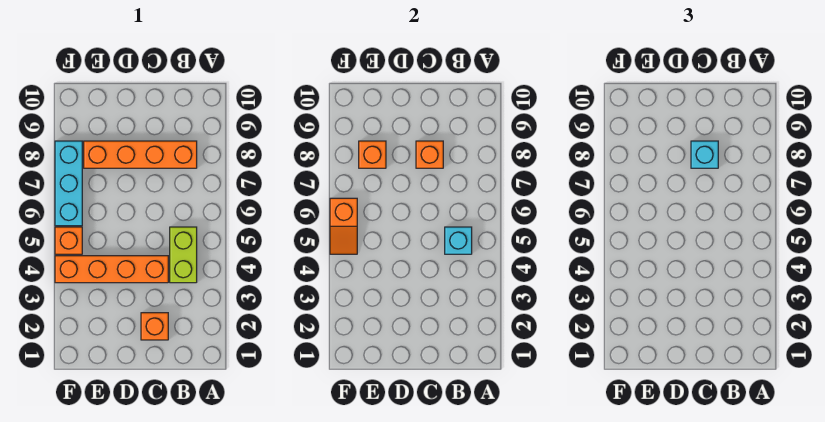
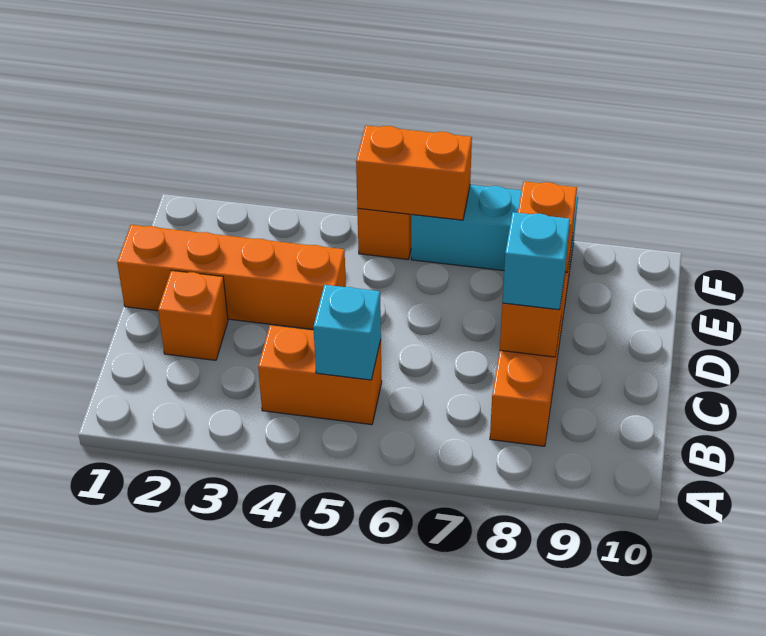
lime brick B4:B5 level 1 -> orange brick B4:B5 level 1
orange brick C4:F4 level 1 -> orange brick D1:D4 level 1
orange slope F5:F6 level 2 top 6 -> orange brick F5:F6 level 2

